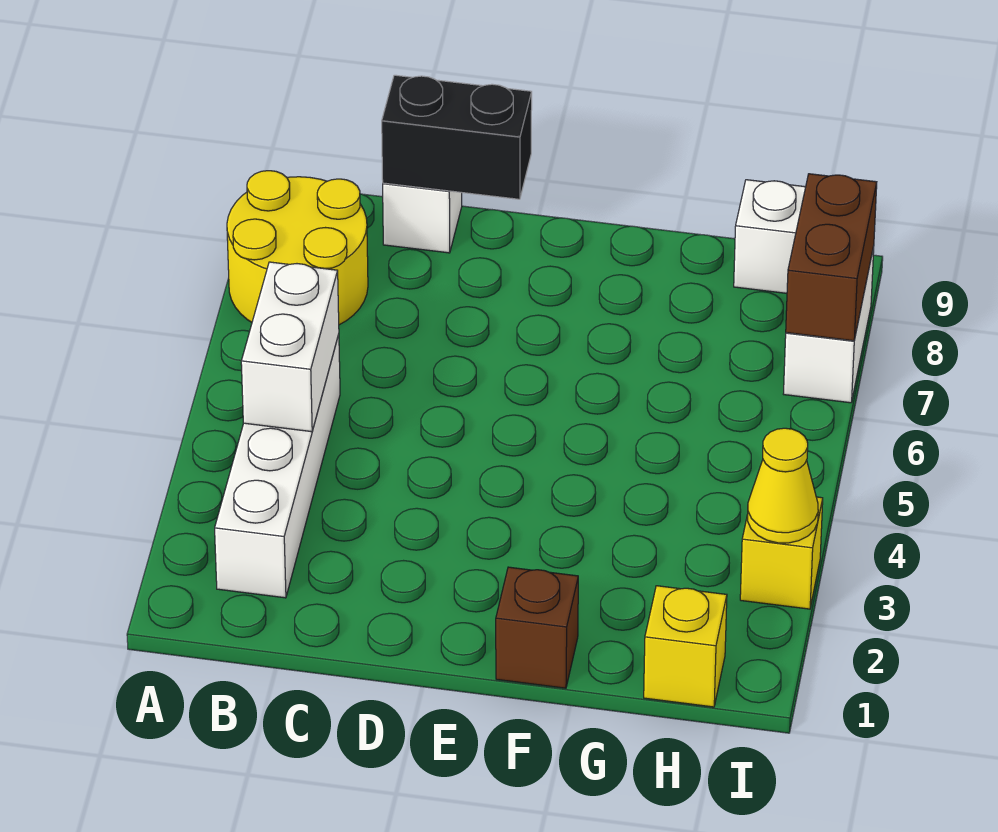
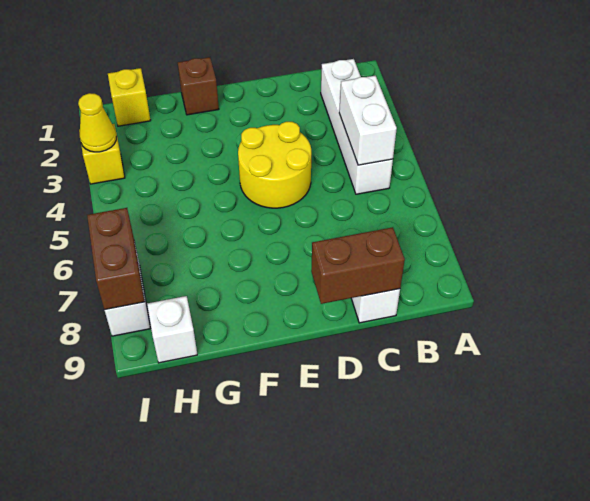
yellow round brick A7:B8 level 1 -> yellow round brick D4:E5 level 1
black brick C9:D9 level 2 -> brown brick C9:D9 level 2

